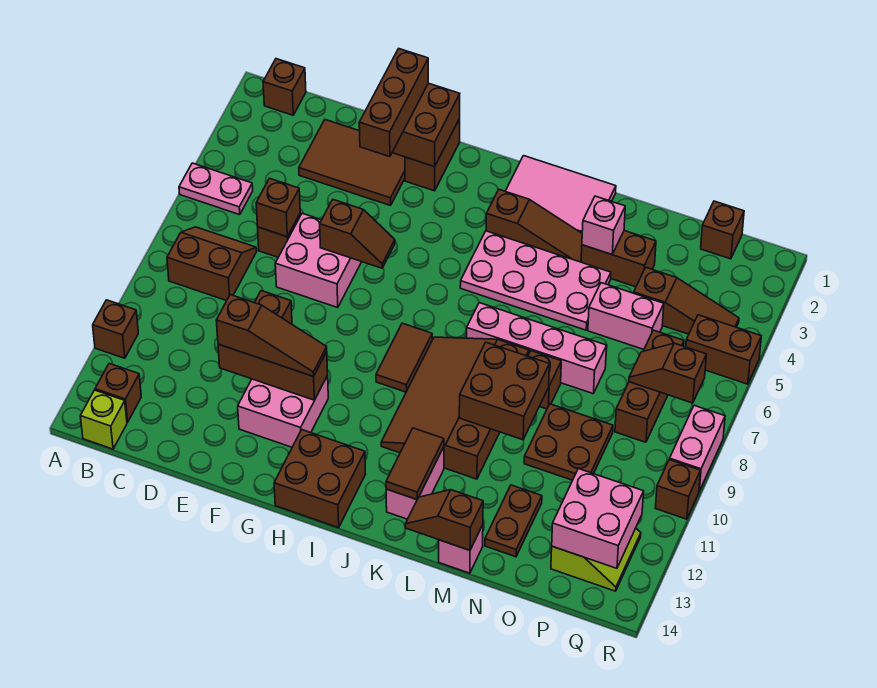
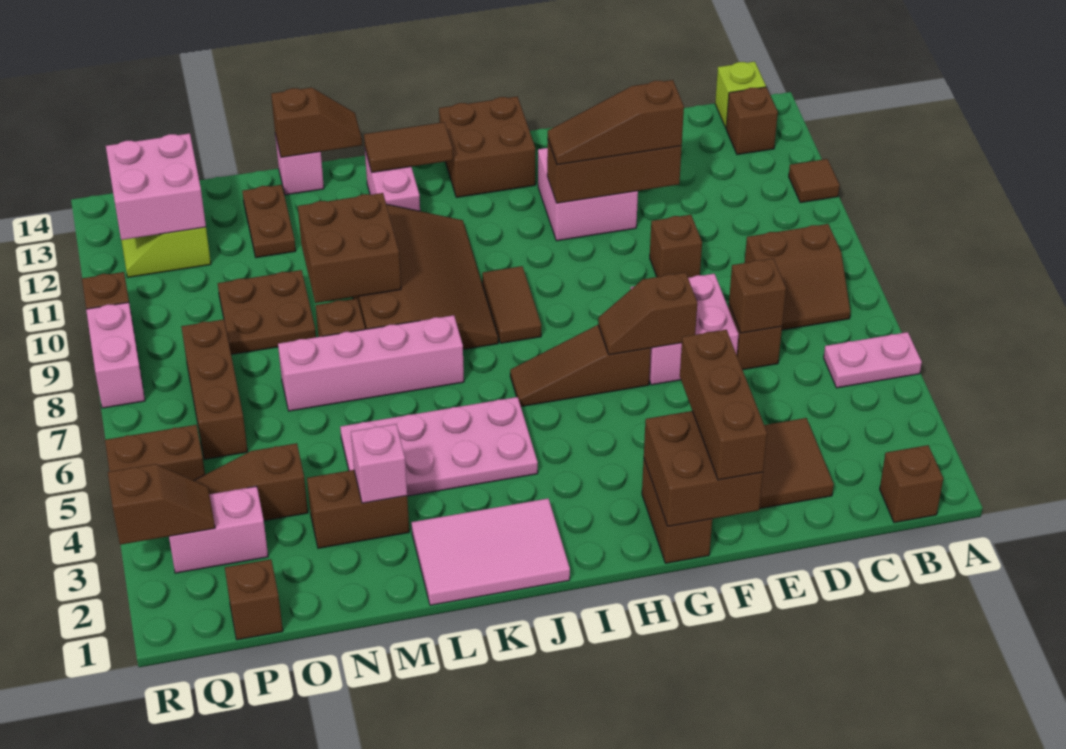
brown brick A11 level 1 -> brown tile A11 level 1
brown slope J3:L3 level 1 top J -> brown slope G6:I6 level 1 top G
brown tile K12:K13 level 2 -> brown tile J13:K13 level 2
pink brick N5:O5 level 1 -> pink brick P3:Q3 level 1
brown slope P7:Q7 level 2 top Q -> brown slope Q3:R3 level 2 top R

